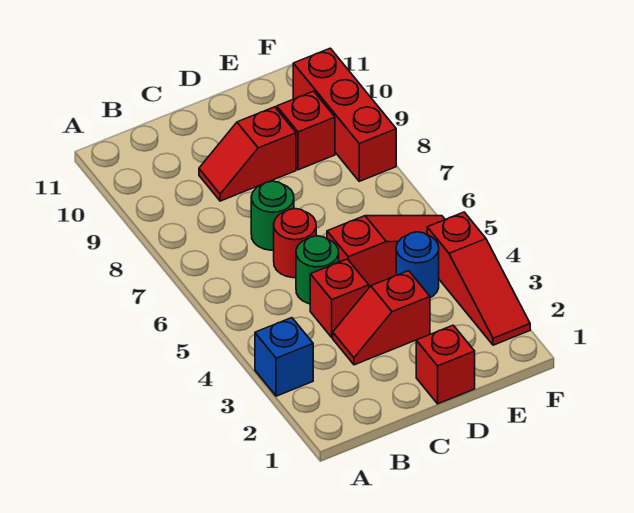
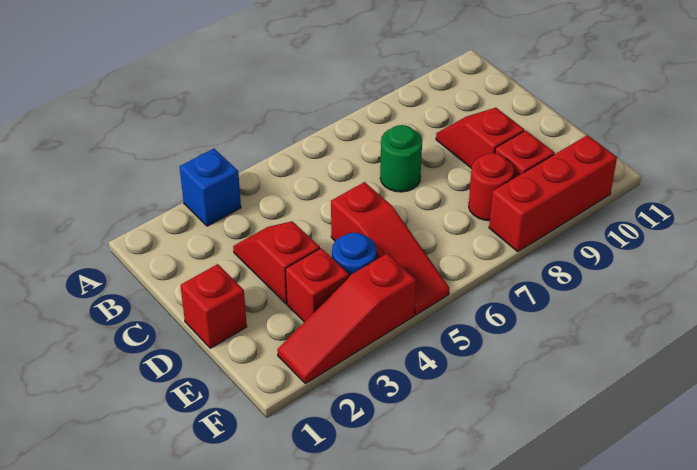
red brick C4 level 1 -> red brick E3 level 1
green round brick C5 level 1 -> none
red round brick C6 level 1 -> red round brick E8 level 1

